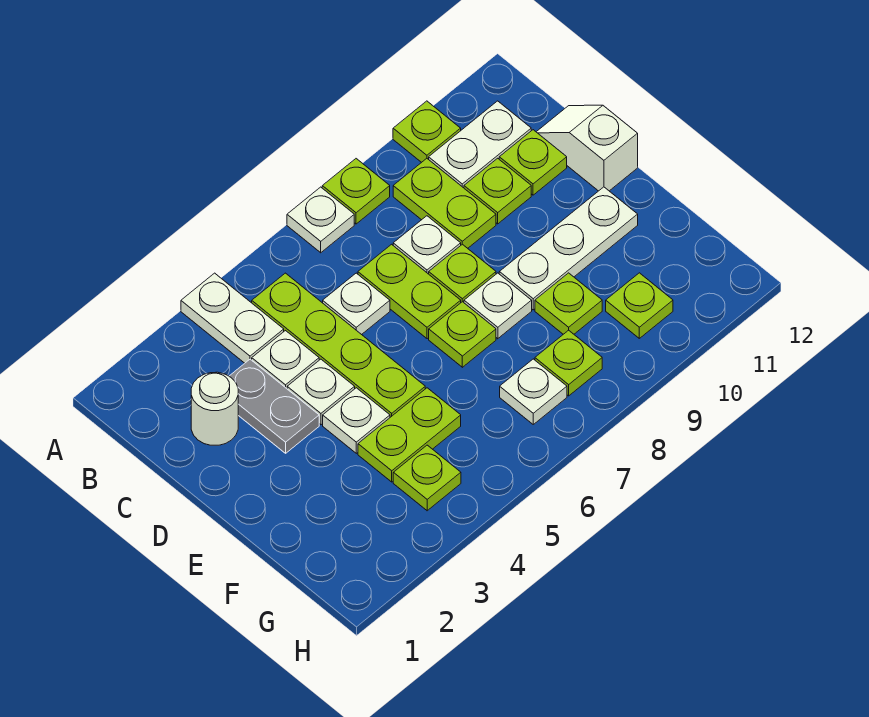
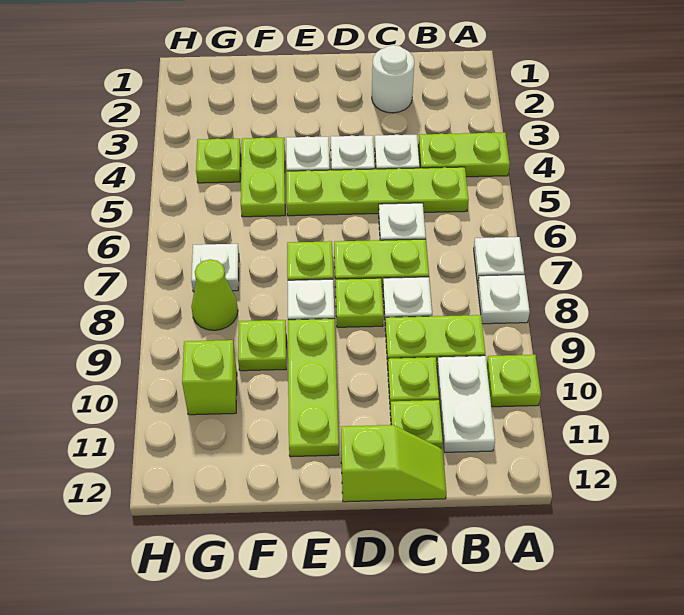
white plate A4:B4 level 1 -> lime plate A4:B4 level 1
lime plate A8 level 1 -> white plate A8 level 1
grey plate C3:D3 level 1 -> none
white slope C12:D12 level 1 top D -> lime slope C12:D12 level 1 top D
white plate E9:E11 level 1 -> lime plate E9:E11 level 1
lime plate G8 level 1 -> lime cone G8 level 1
lime plate G10 level 1 -> lime brick G10 level 1

